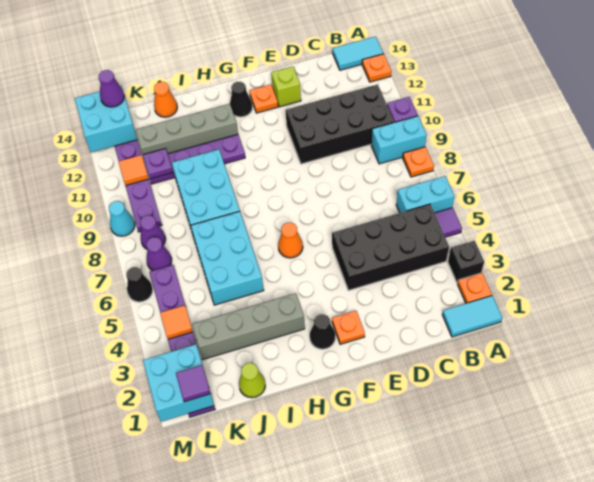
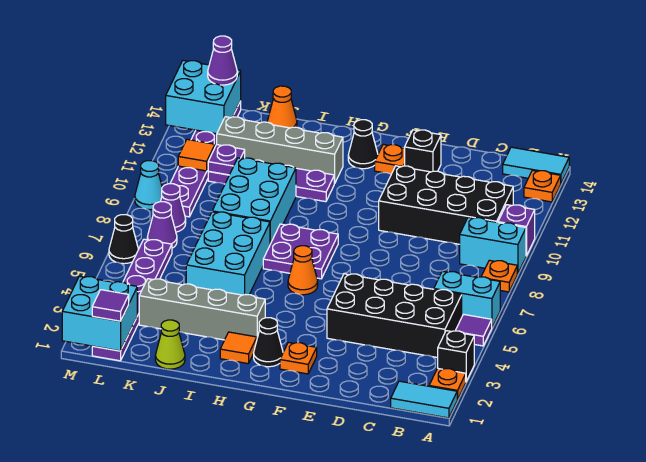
lime brick E13 level 1 -> black brick E13 level 1
none -> purple plate G7:H8 level 1
orange tile L4 level 2 -> orange tile H2 level 1

